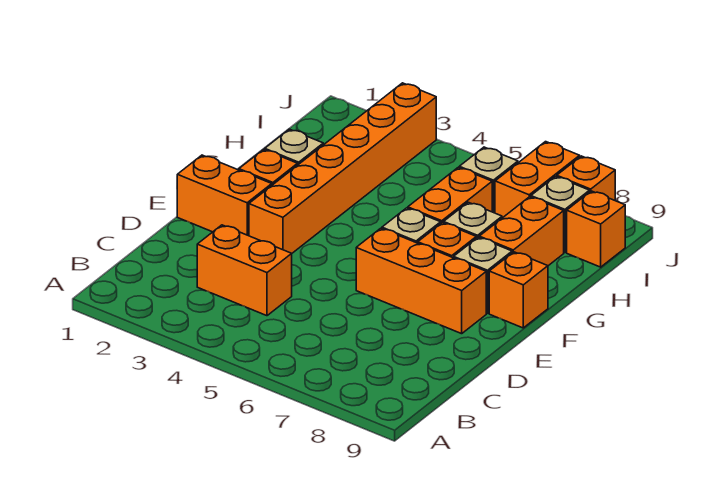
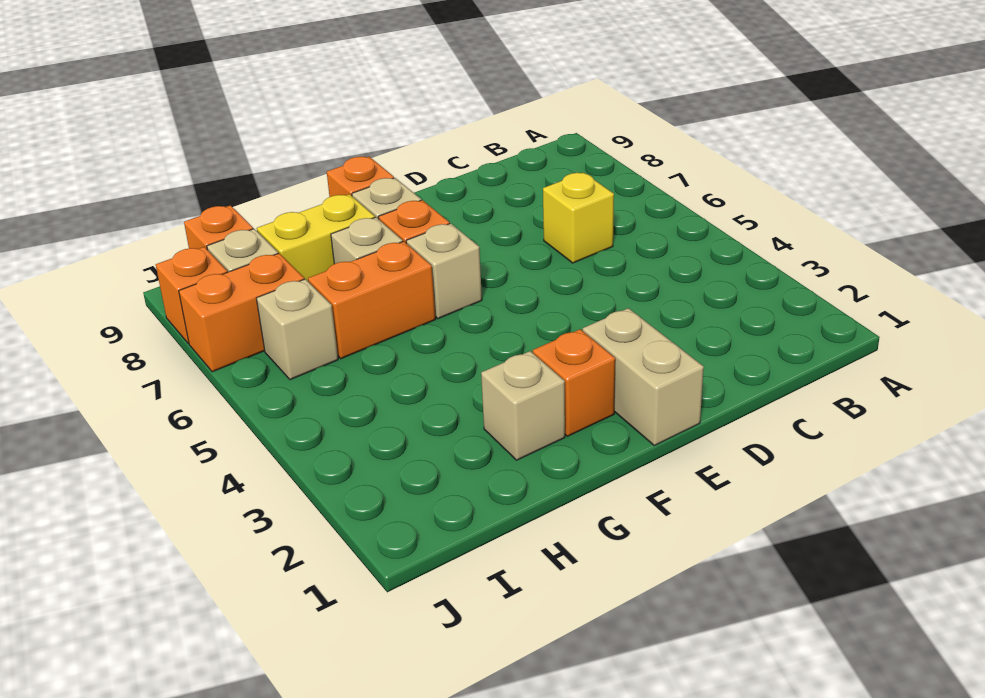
orange brick C3:C4 level 1 -> none
none -> yellow brick C6 level 1
orange brick E1:E2 level 1 -> tan brick E1:E2 level 1
orange brick E3:J3 level 1 -> none
orange brick E6:E8 level 1 -> none
orange brick G8:H8 level 1 -> yellow brick G8:H8 level 1

